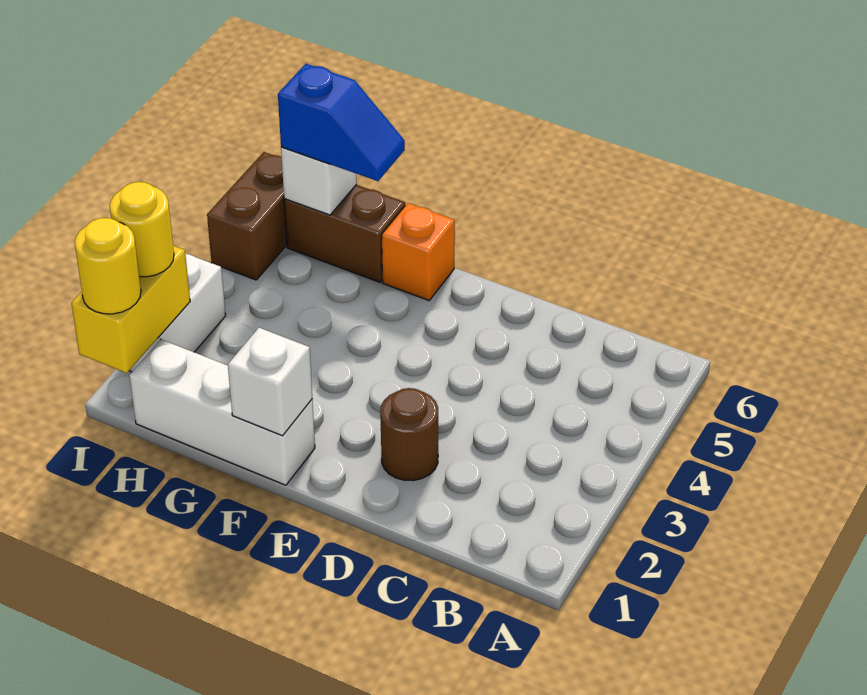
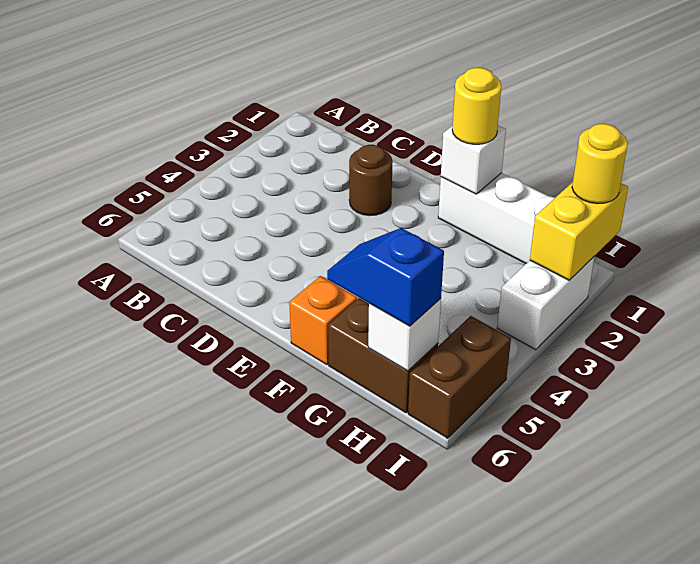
yellow round brick I2 level 3 -> yellow round brick F1 level 3

